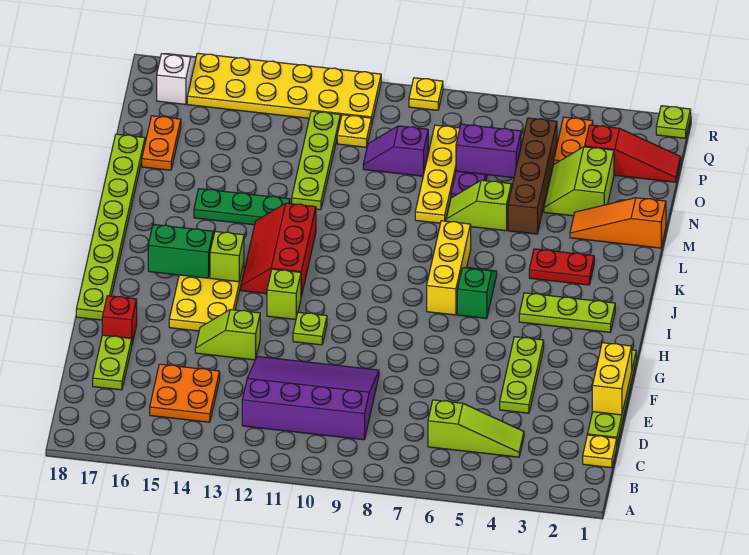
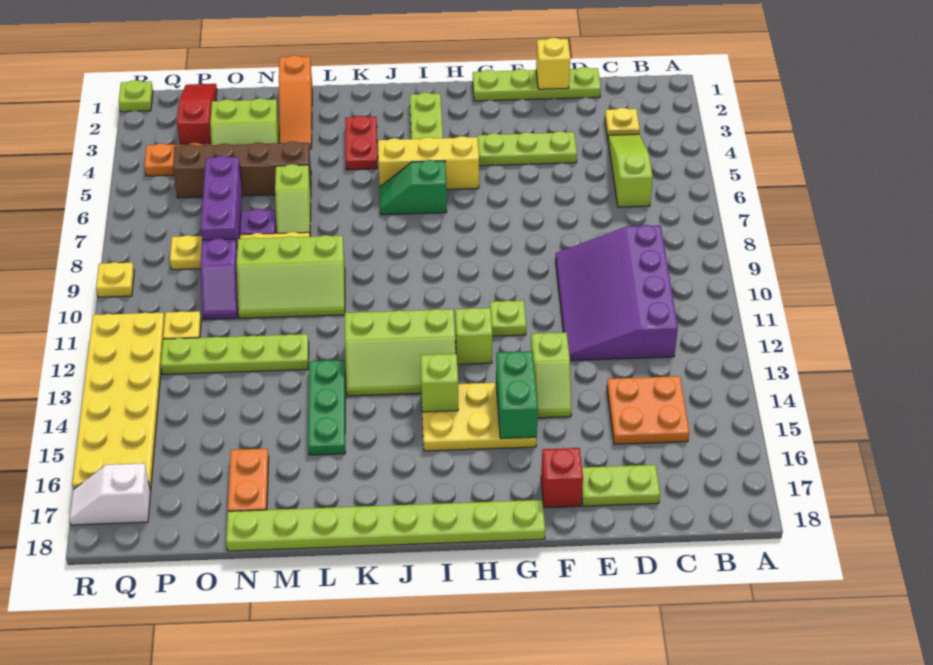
yellow plate C1 level 1 -> yellow plate C3 level 1
yellow brick E1:F1 level 2 -> yellow brick E1 level 2
yellow brick I7:K7 level 1 -> yellow brick H5:J5 level 1
red slope I12:K13 level 1 top 12 -> lime slope I12:K13 level 1 top 12
green brick I15:I16 level 2 -> green brick G14:G15 level 2
none -> lime slope L9:N10 level 1 top 9
orange plate N17:O17 level 1 -> orange plate N16:N17 level 1
purple brick O6:O7 level 2 -> purple brick O6:O8 level 2

